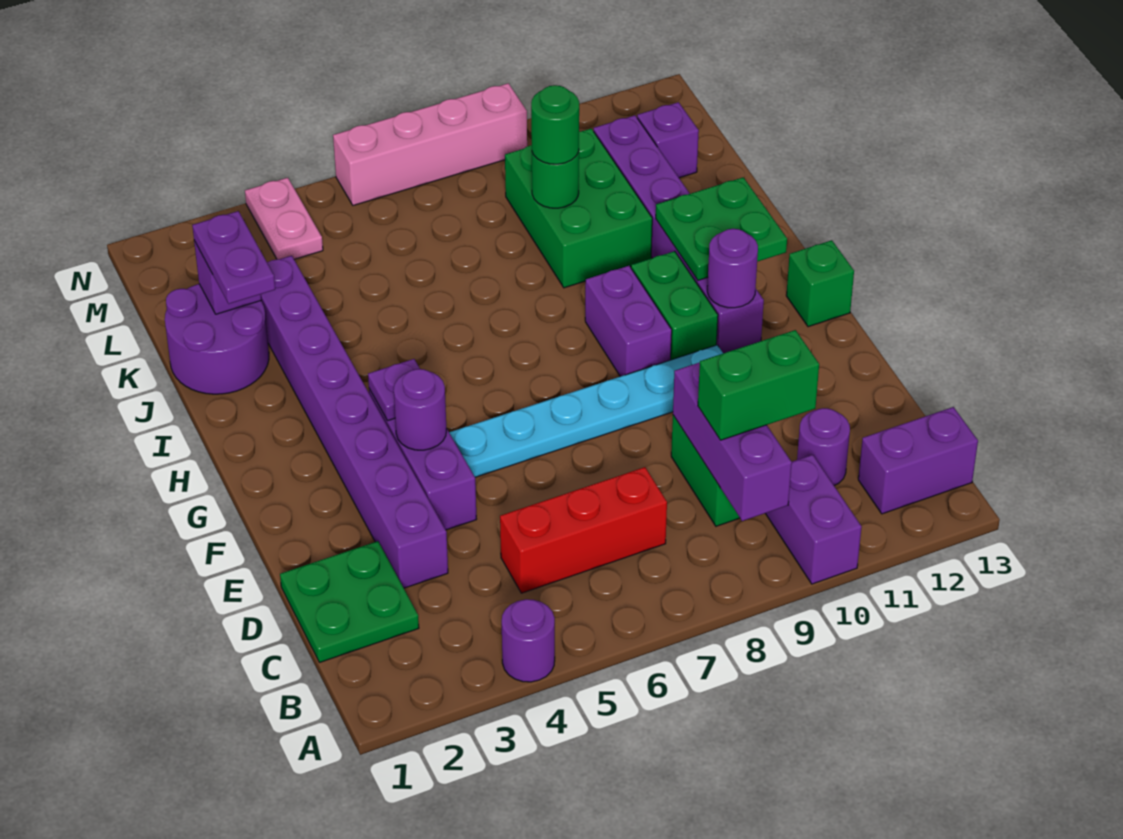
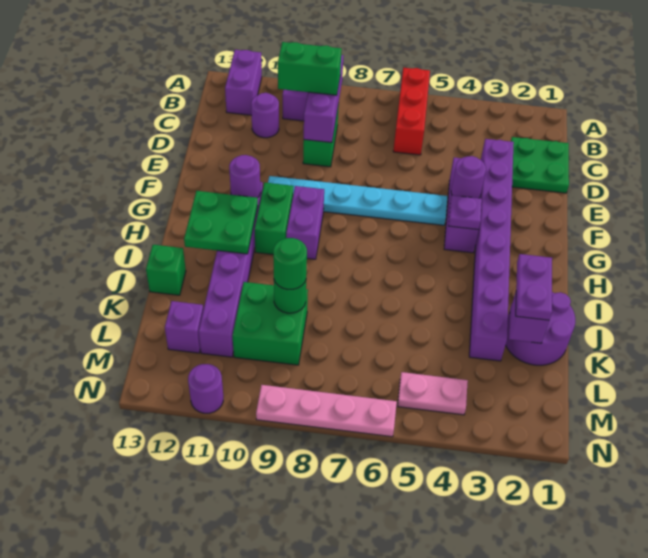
purple round brick A4 level 1 -> purple round brick N11 level 1
purple brick B12:B13 level 1 -> purple brick A12:B12 level 1
red brick C5:C7 level 1 -> red brick A6:C6 level 1
green brick G13 level 1 -> green brick J13 level 1
green brick J9:L10 level 1 -> green brick K9:L10 level 1
pink plate M4:N4 level 1 -> pink plate M4:M5 level 1
pink brick N6:N9 level 1 -> pink plate N6:N9 level 1

